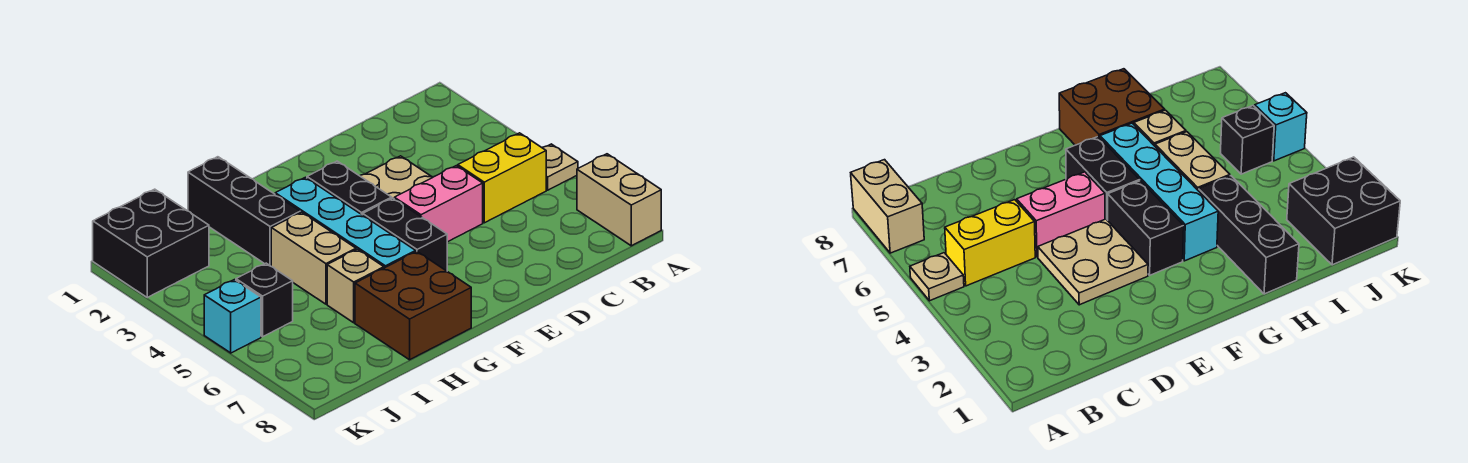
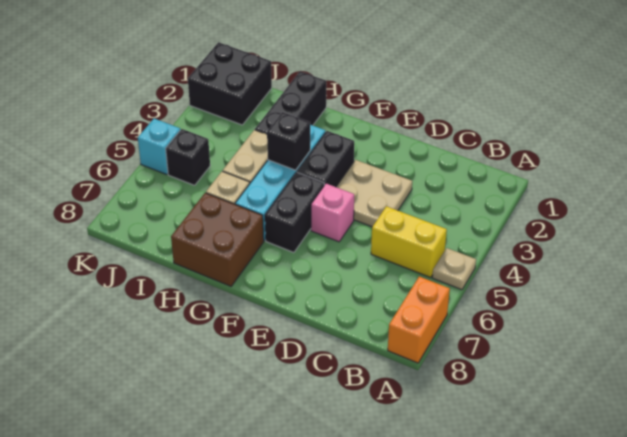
tan brick A7:A8 level 1 -> orange brick A7:A8 level 1
pink brick D5:E5 level 1 -> pink brick E5 level 1
none -> black brick G4 level 2

